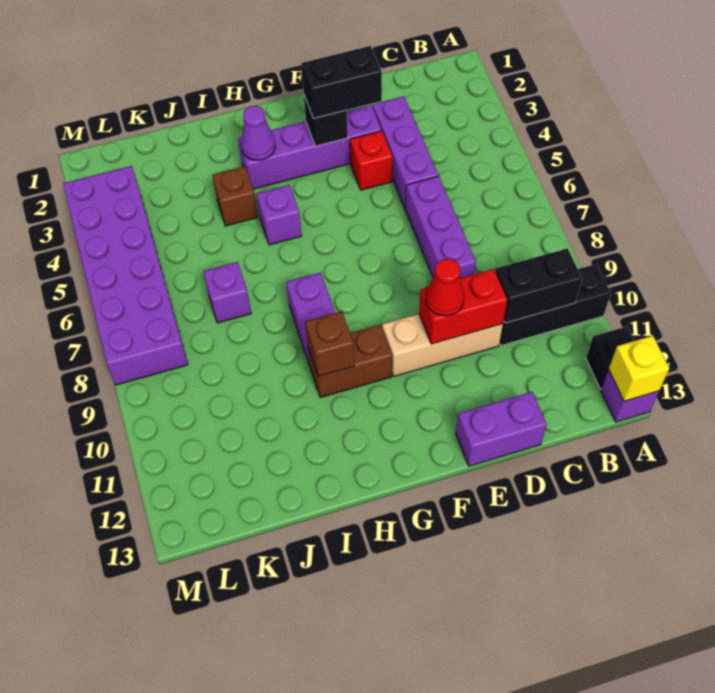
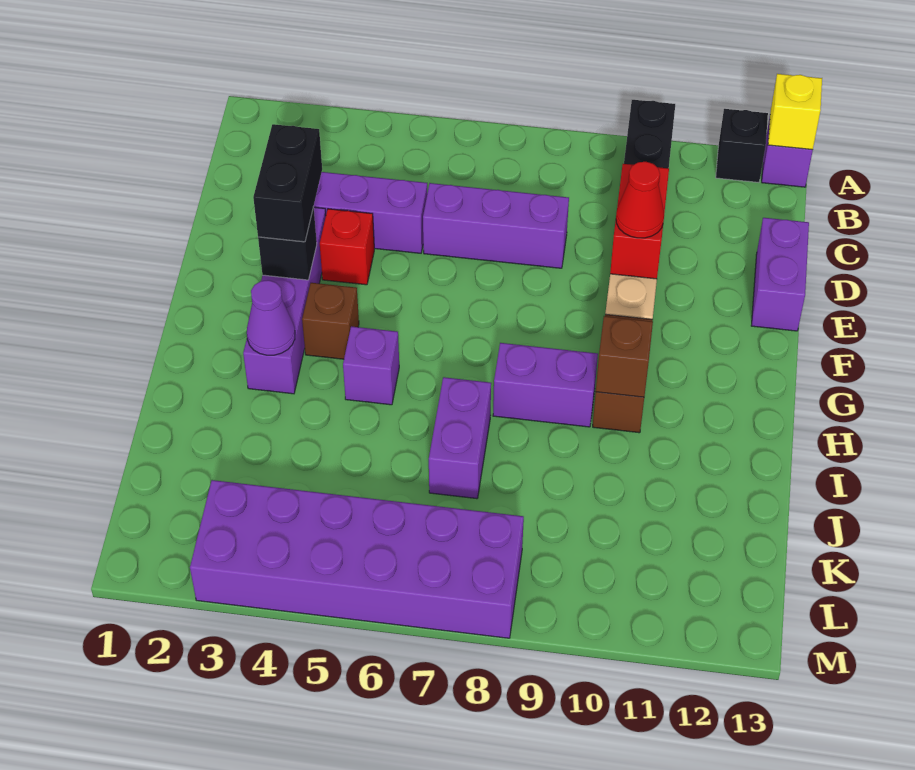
black brick B10:C10 level 2 -> none
brown brick I4 level 1 -> brown brick G4 level 1
purple brick J7 level 1 -> purple brick I7:J7 level 1

